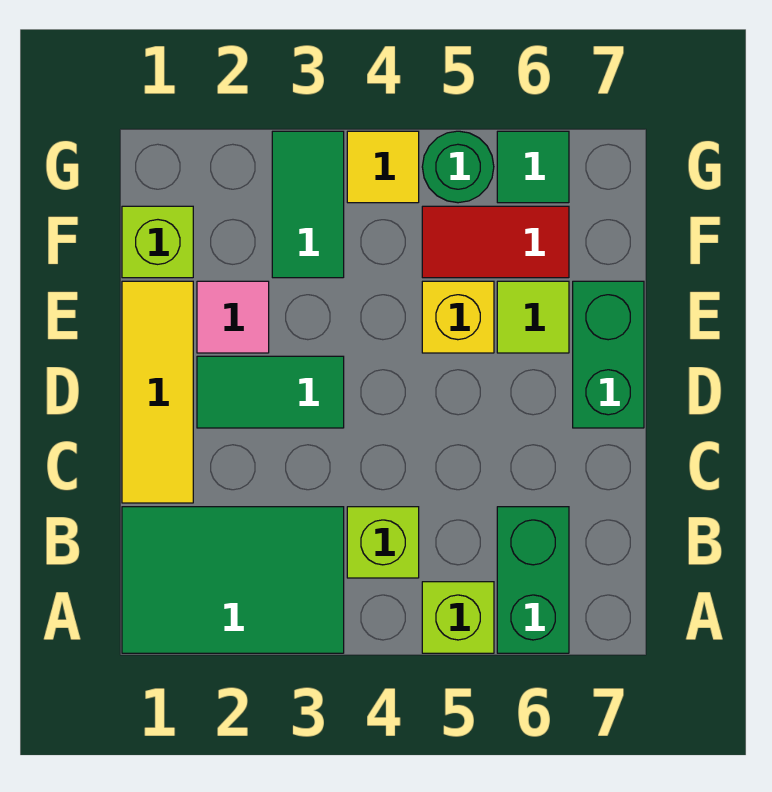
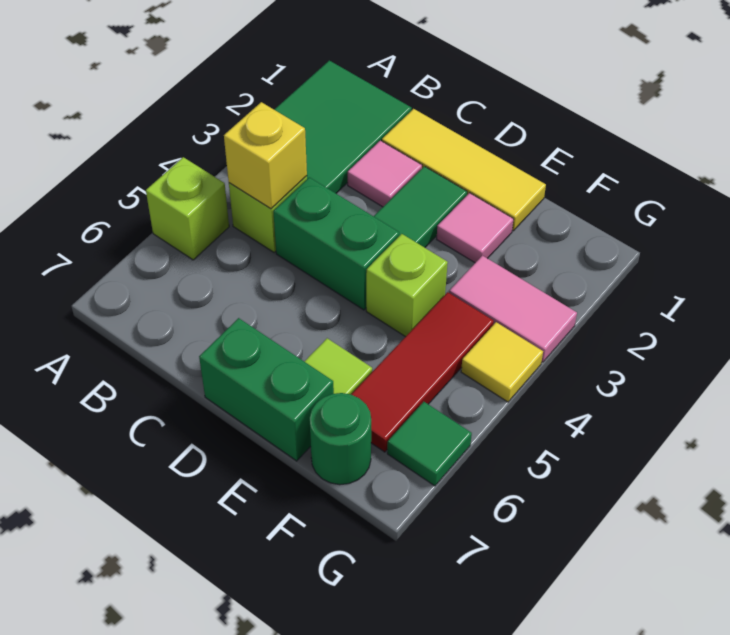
green brick A6:B6 level 1 -> green brick C4:D4 level 1
none -> pink tile C2 level 1
yellow brick E5 level 1 -> yellow brick B4 level 2
lime brick F1 level 1 -> lime brick E4 level 1
green tile F3:G3 level 1 -> pink tile F3:G3 level 1
red tile F5:F6 level 1 -> red tile F4:F6 level 1
green round brick G5 level 1 -> green round brick F7 level 1

